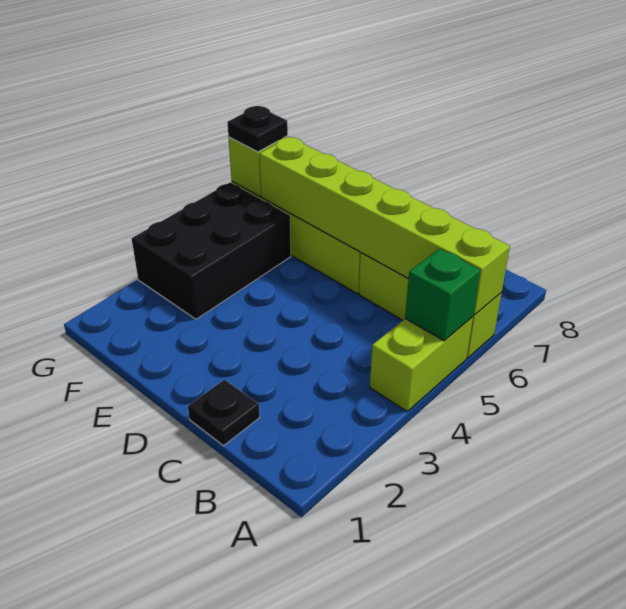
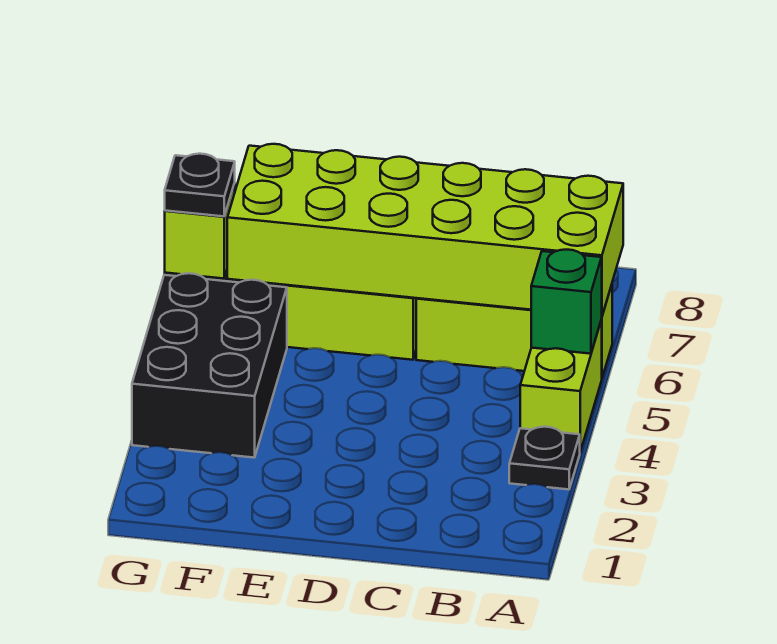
lime brick A6:F6 level 2 -> lime brick A6:F7 level 2
black plate C1 level 1 -> black plate A3 level 1

